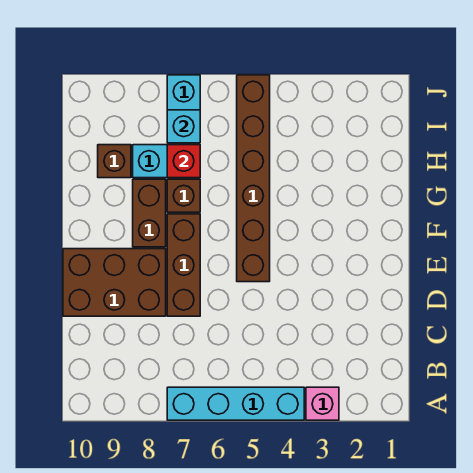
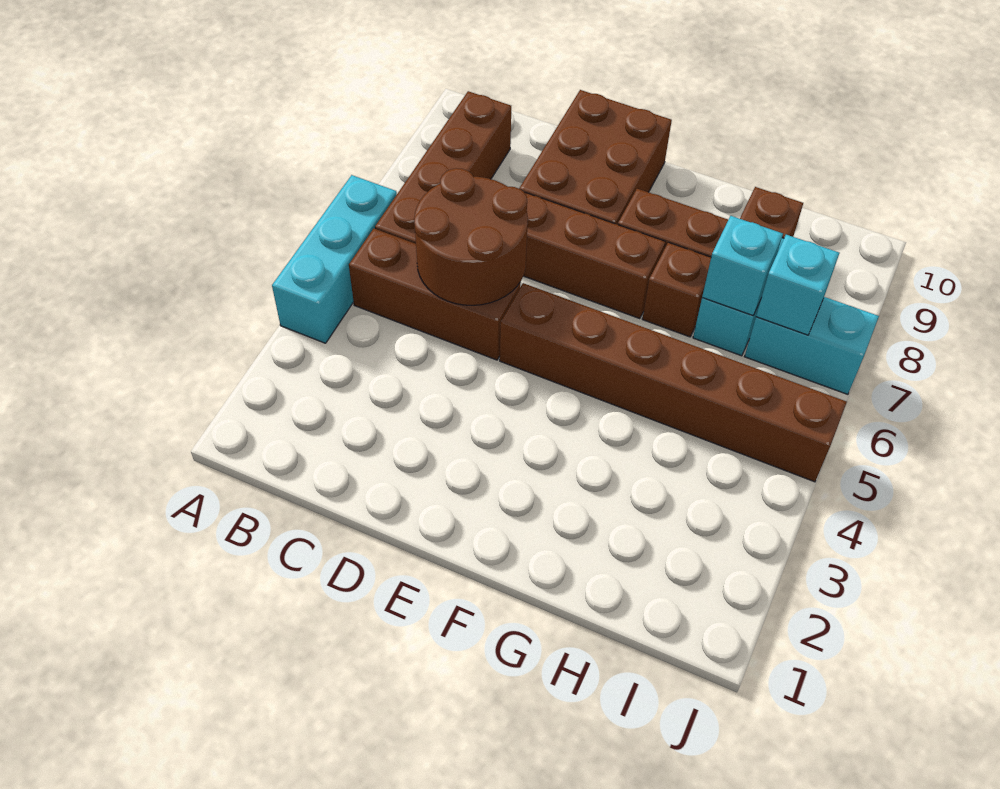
pink brick A3 level 1 -> none
cyan brick A4:A7 level 1 -> cyan brick A4:A6 level 1
none -> brown brick B5:D5 level 1
none -> brown brick B6:B9 level 1
none -> brown round brick C5:D6 level 2
red brick H7 level 2 -> cyan brick H7 level 2

